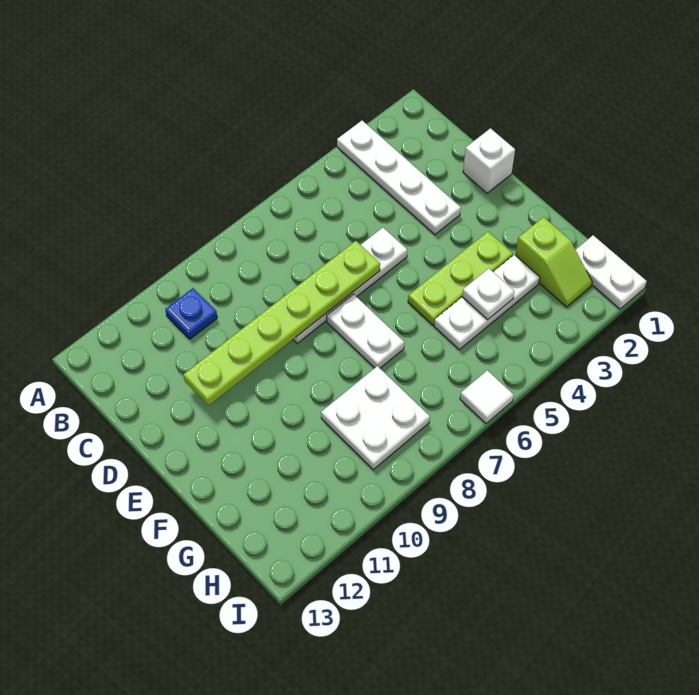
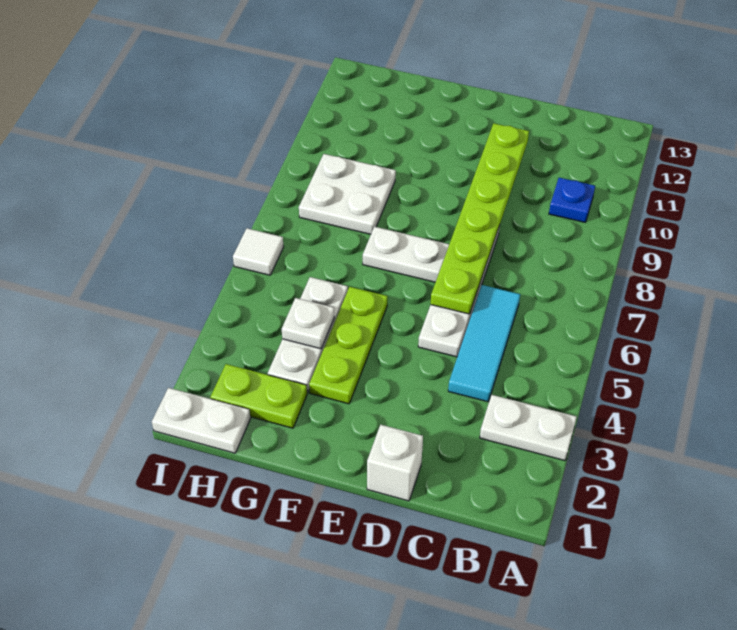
white plate A3:D3 level 1 -> white plate A3:B3 level 1
none -> cyan tile C4:C6 level 1
lime slope G2:H2 level 1 top G -> lime plate G2:H2 level 1

